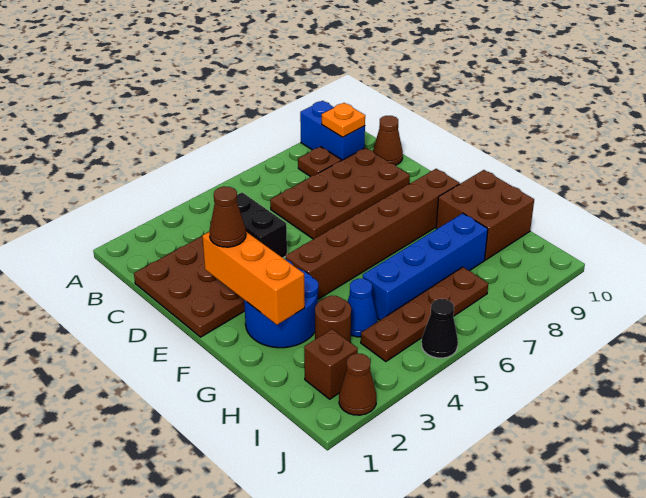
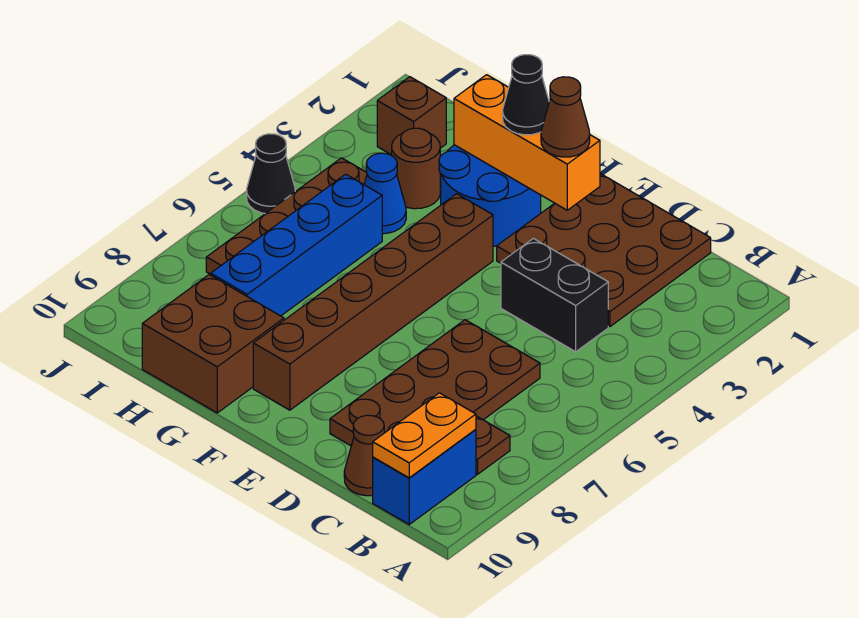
blue brick A9:B9 level 1 -> blue brick B9:B10 level 1
orange plate B9 level 2 -> orange plate B9:B10 level 2
none -> black cone F2 level 3
brown cone J2 level 1 -> none

